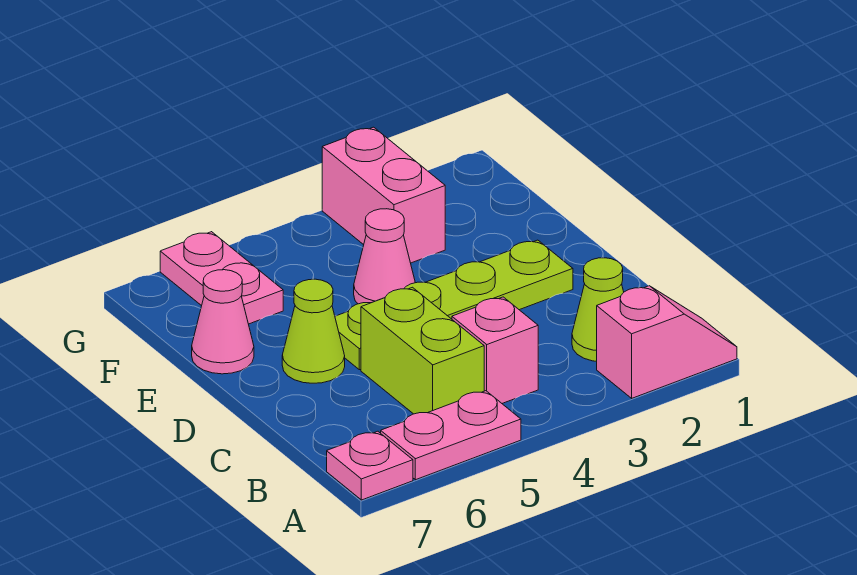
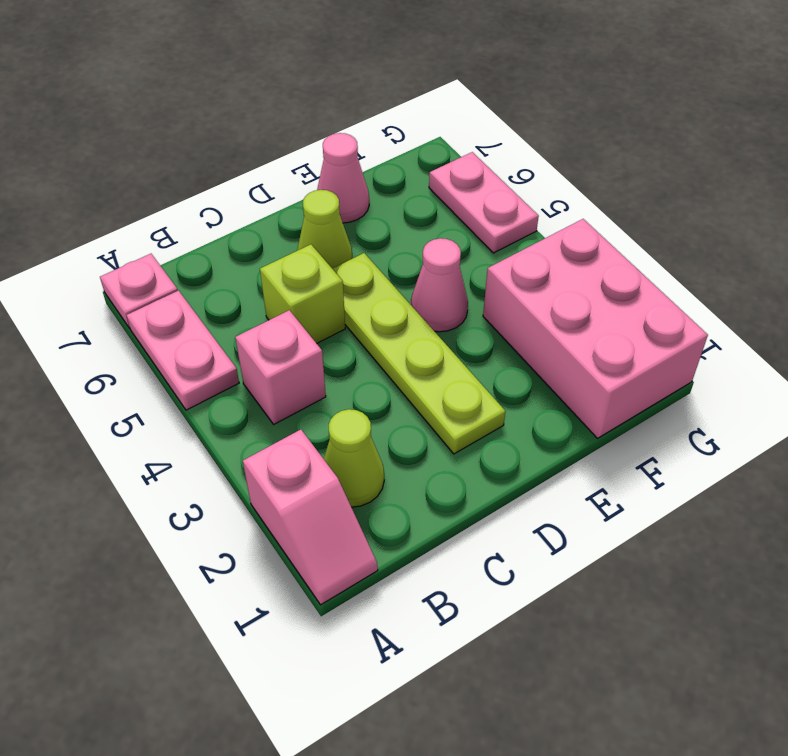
lime brick B5:C5 level 1 -> lime brick C5 level 1
pink brick F3:G3 level 1 -> pink brick F1:G3 level 1
pink plate F6:G6 level 1 -> pink plate G5:G6 level 1

